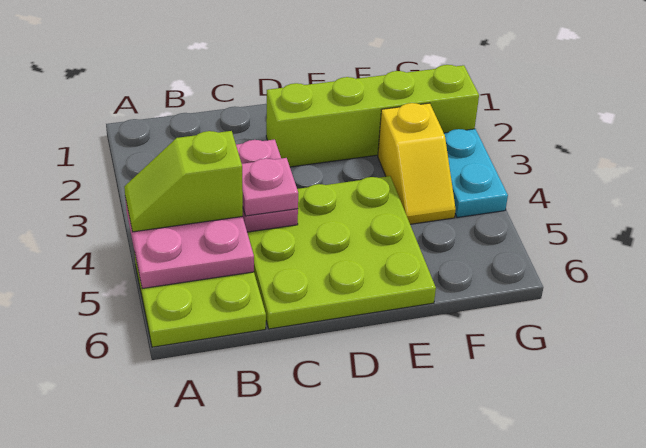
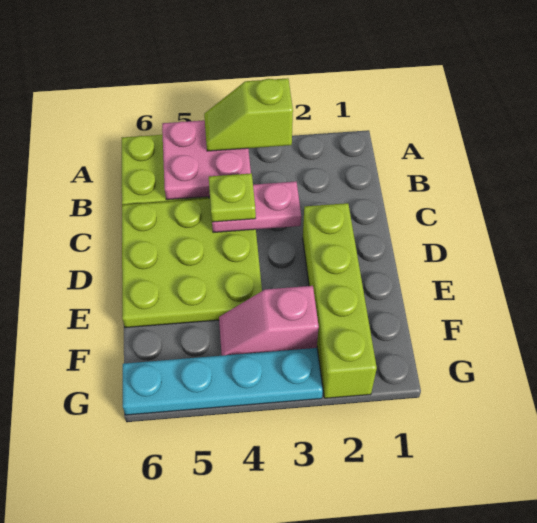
lime slope A4:B4 level 3 top B -> lime slope A3:A4 level 3 top 3
pink plate C4 level 3 -> lime plate C4 level 3
yellow slope F3:F4 level 1 top 3 -> pink slope F3:F4 level 1 top 3
cyan plate G3:G4 level 1 -> cyan plate G3:G6 level 1

